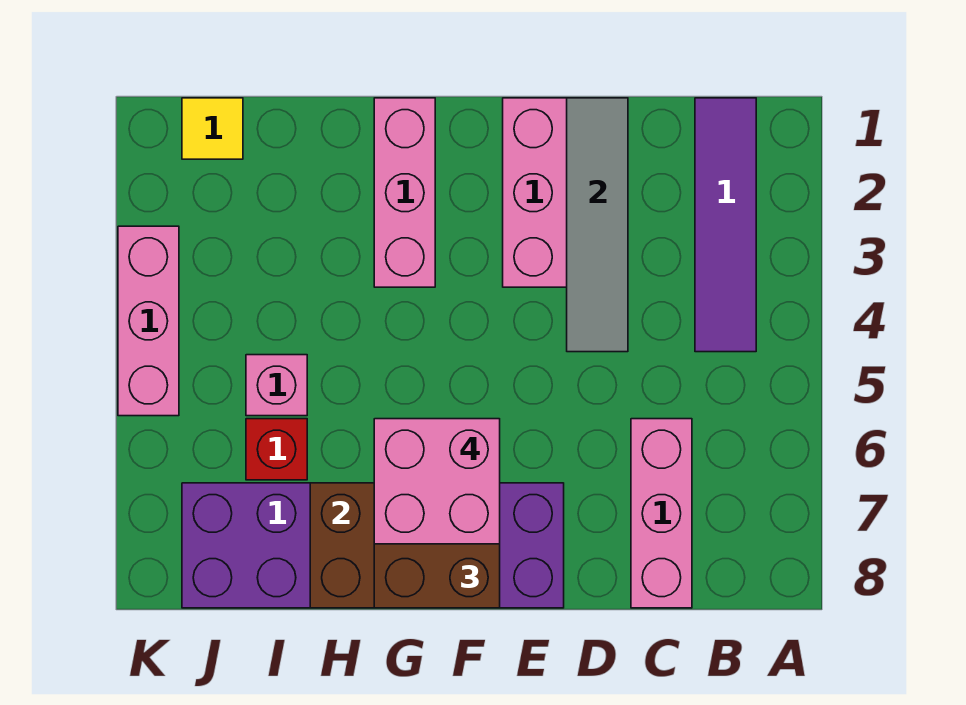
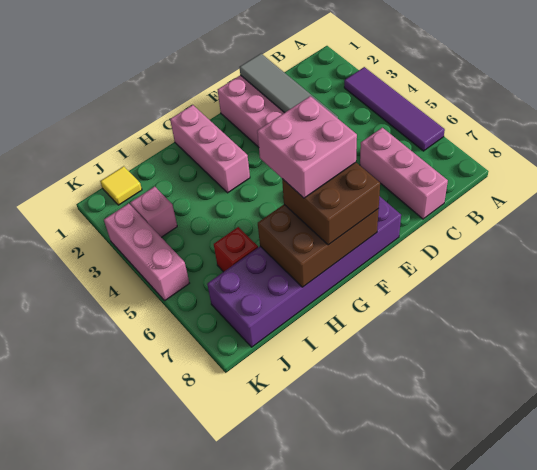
purple tile B1:B4 level 1 -> purple tile A3:A6 level 1
pink brick I5 level 1 -> pink brick J3 level 1

